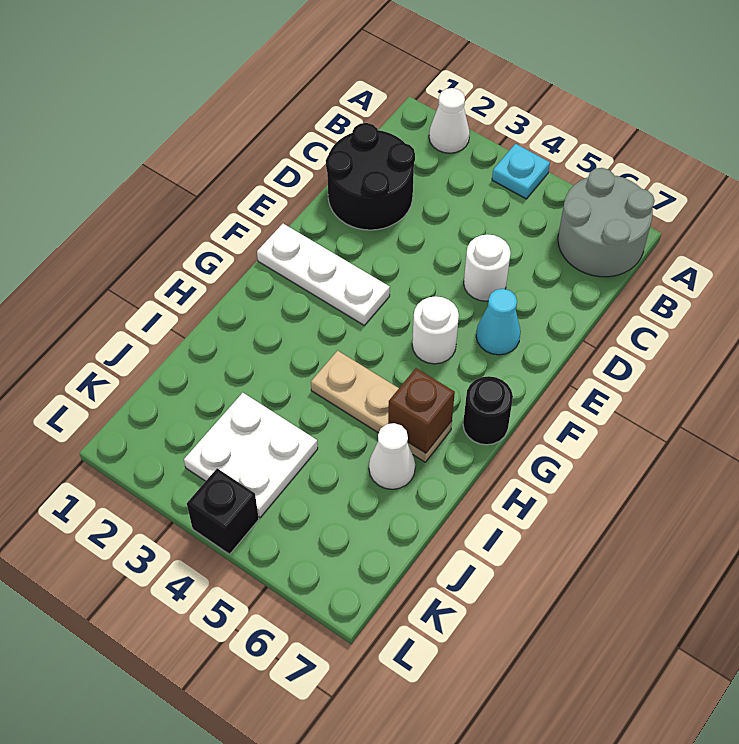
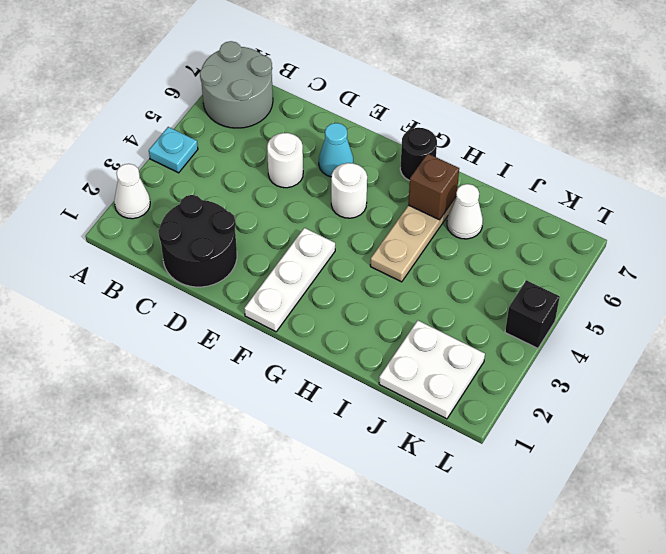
white plate J3:K4 level 1 -> white plate J1:K2 level 1

